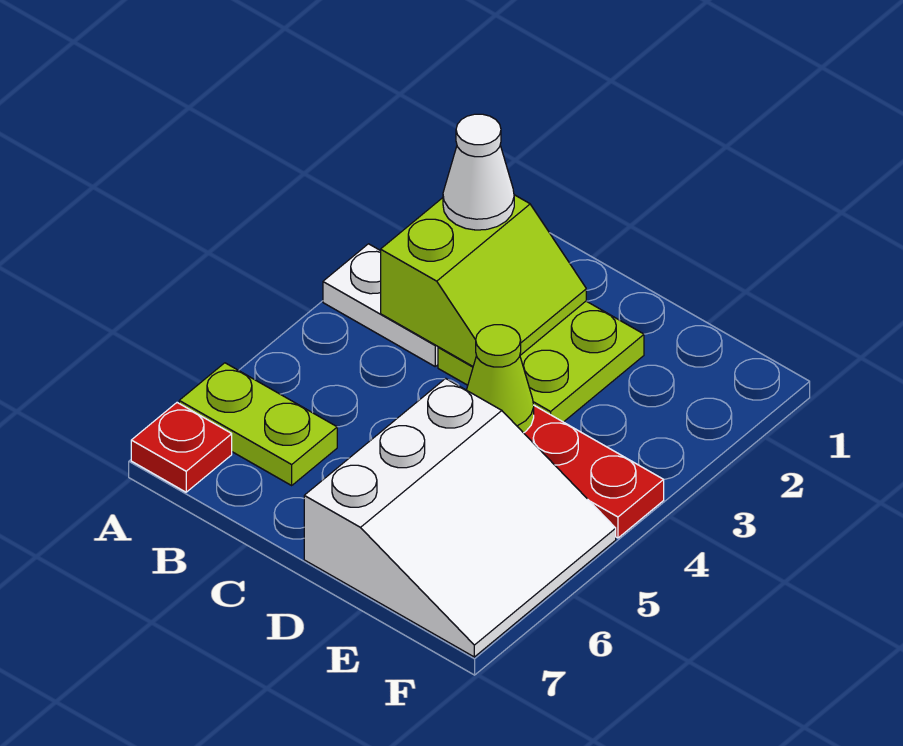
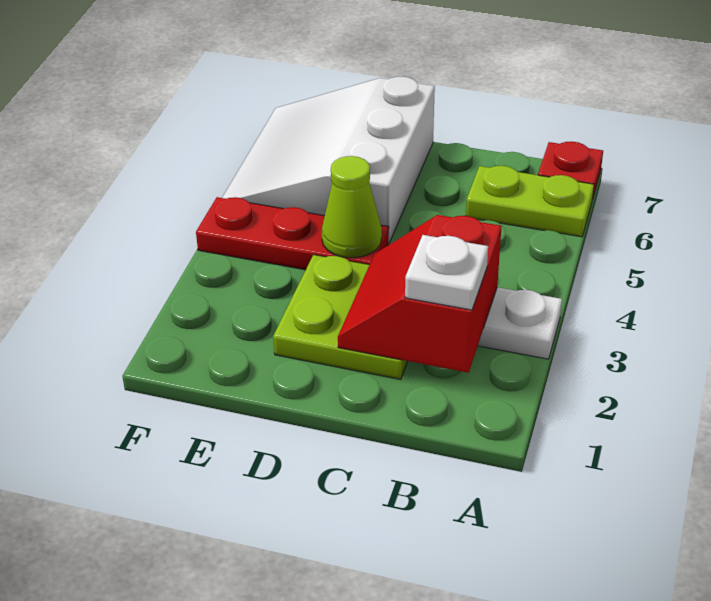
lime slope B2:C3 level 2 top B -> red slope B2:C3 level 2 top B
white cone B2 level 3 -> white plate B2 level 3

